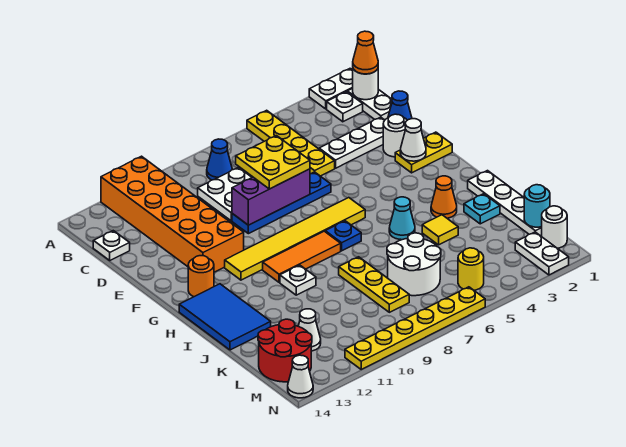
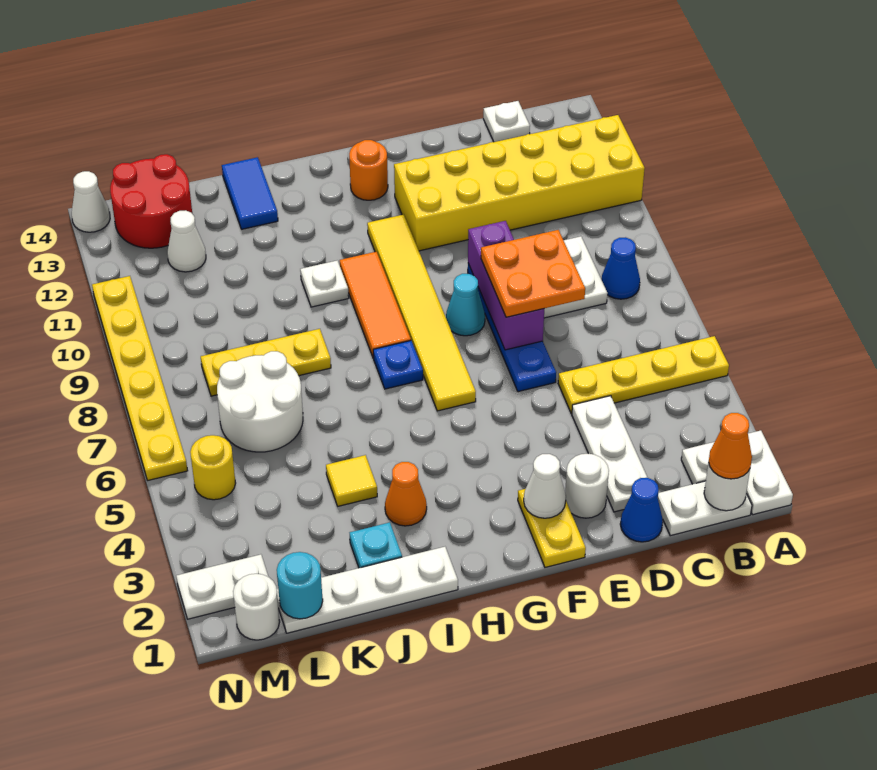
orange brick A11:F12 level 1 -> yellow brick A11:F12 level 1
yellow plate D7:E8 level 3 -> orange plate D7:E8 level 3
blue tile H13:J14 level 1 -> blue tile J13:J14 level 1
cyan cone I5 level 1 -> cyan cone F8 level 1

